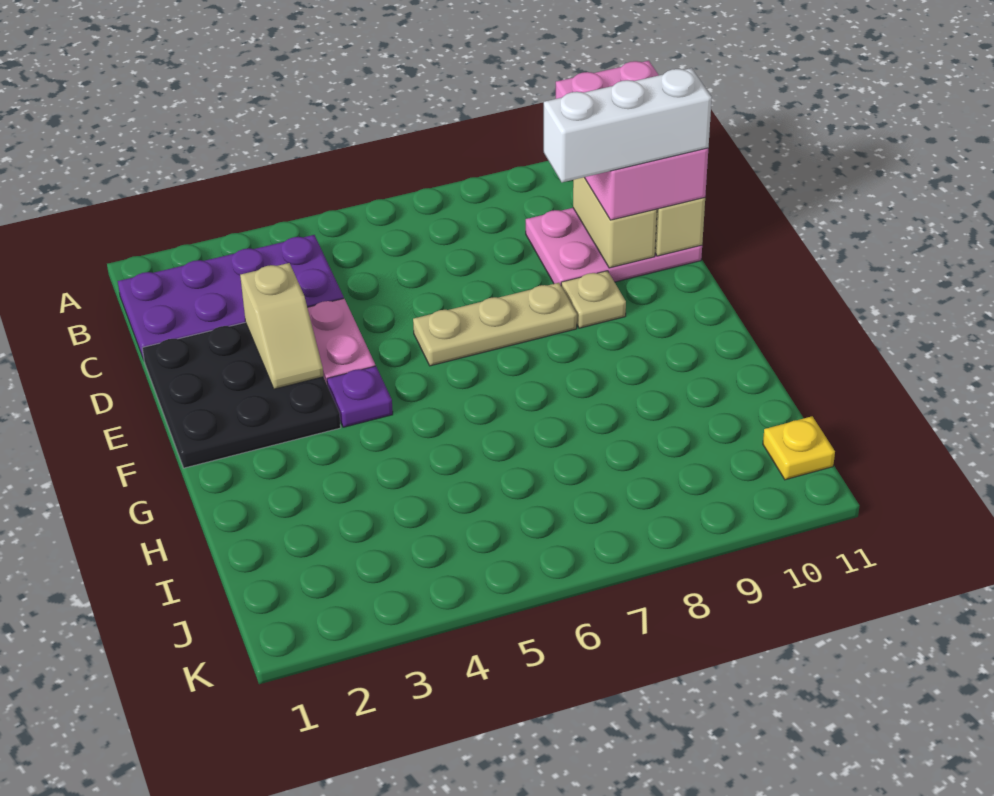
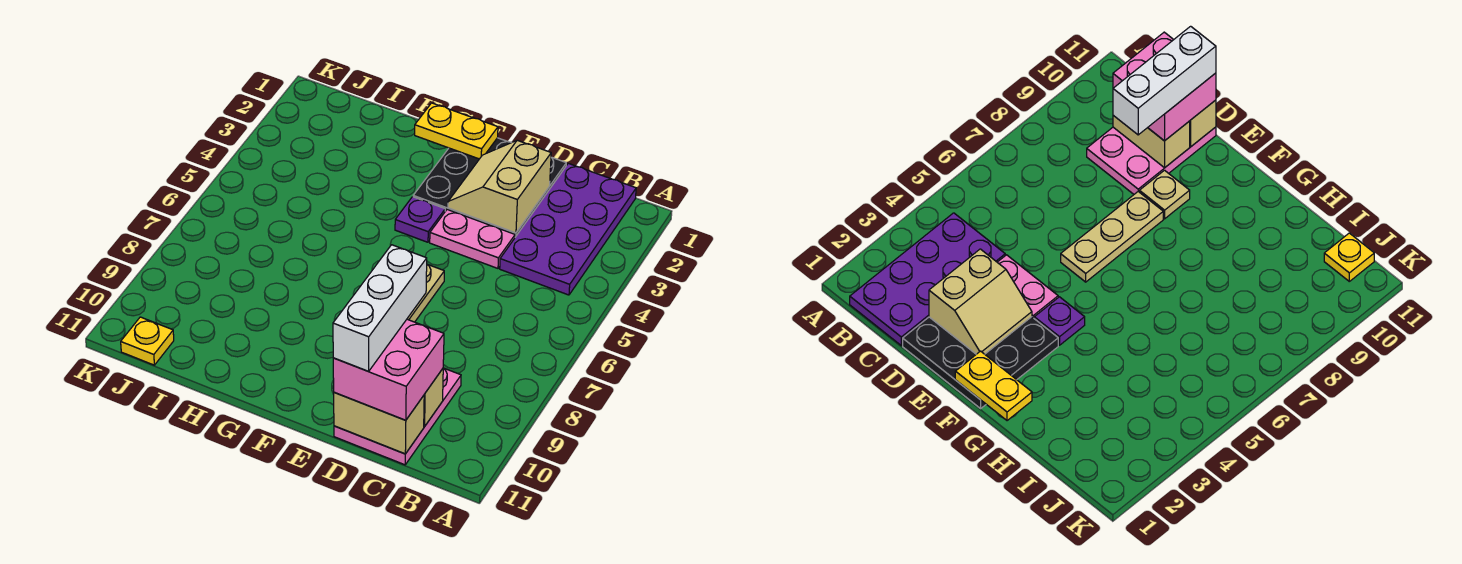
pink brick B10:D11 level 3 -> pink brick C10:D11 level 3
tan slope D3:E3 level 2 top D -> tan slope D2:E3 level 2 top D
none -> yellow plate F1:G1 level 2

